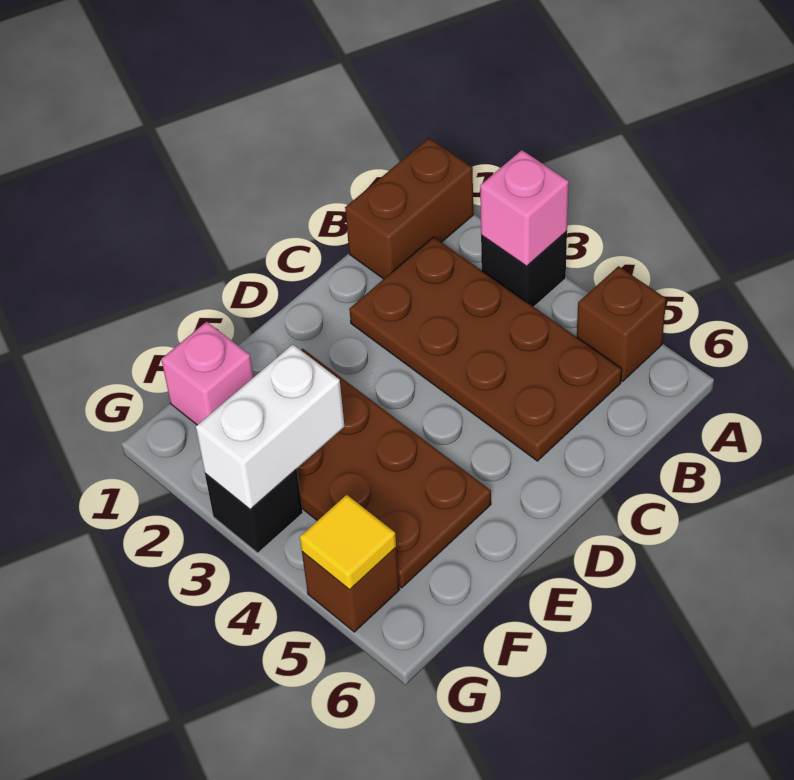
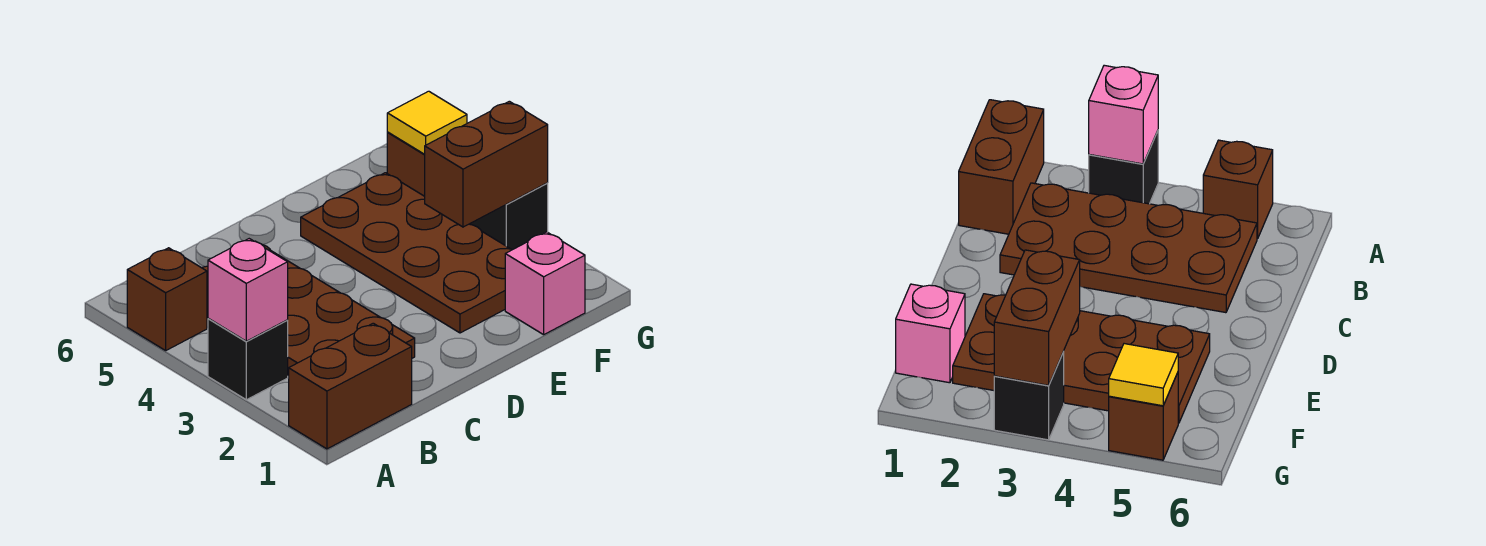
white brick F3:G3 level 2 -> brown brick F3:G3 level 2

